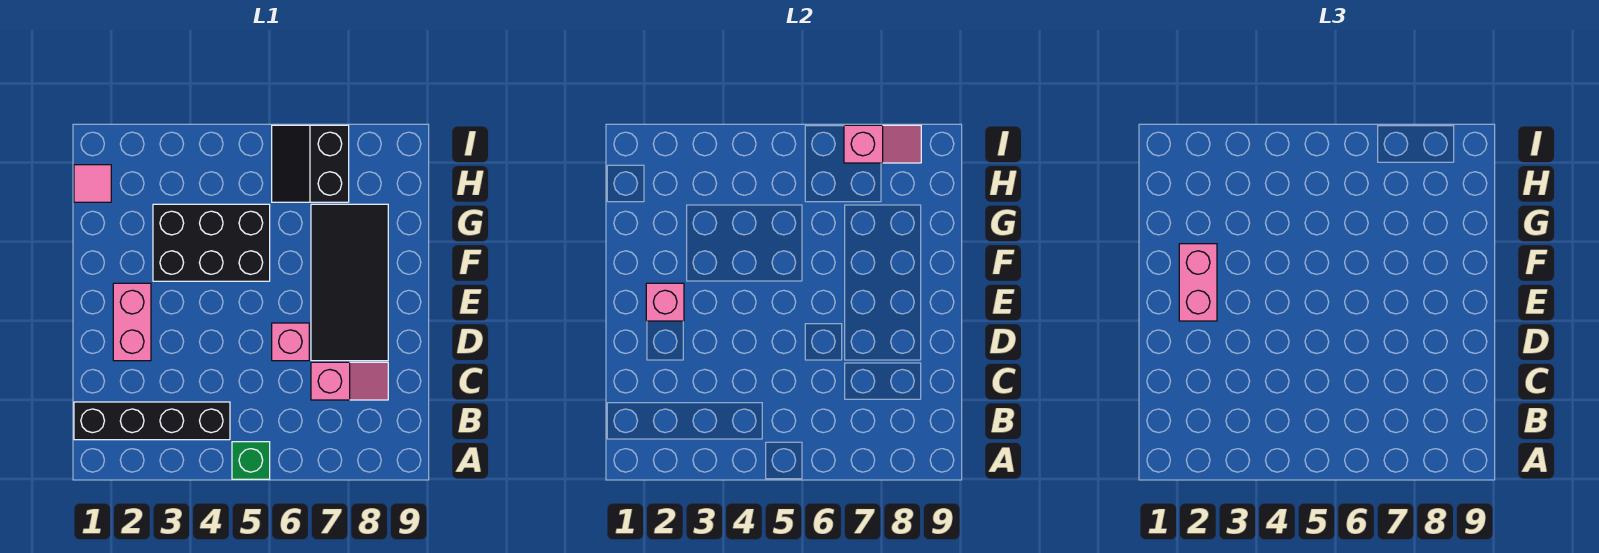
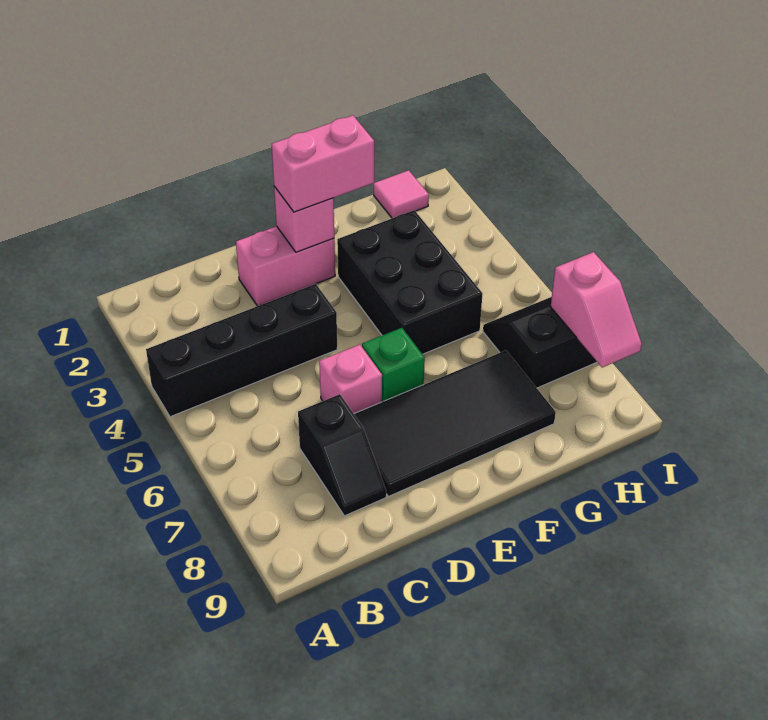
green brick A5 level 1 -> green brick E6 level 1
black brick B1:B4 level 1 -> black brick A4:D4 level 1
pink slope C7:C8 level 1 top 7 -> black slope C7:C8 level 1 top 7

